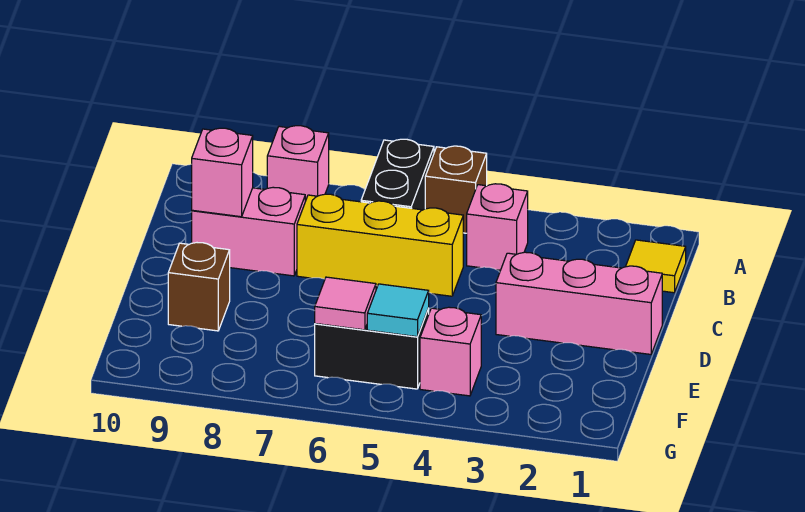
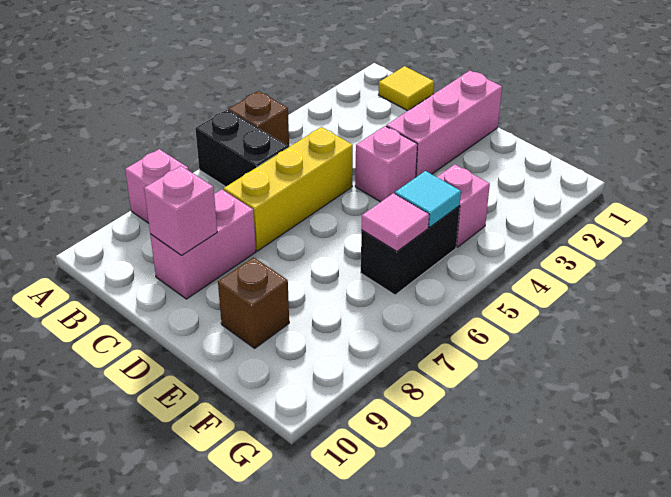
pink brick B4 level 1 -> pink brick D4 level 1

